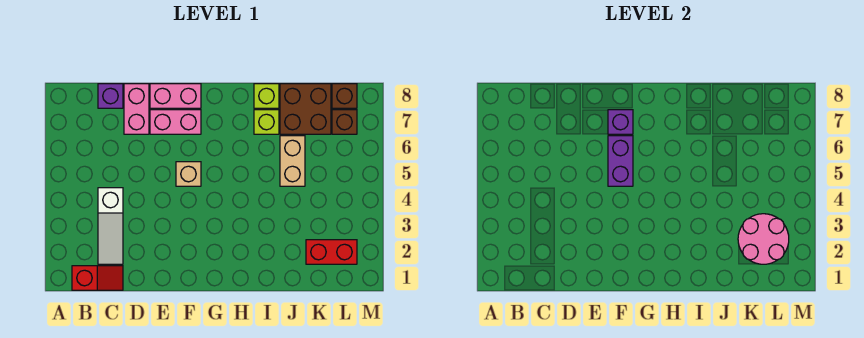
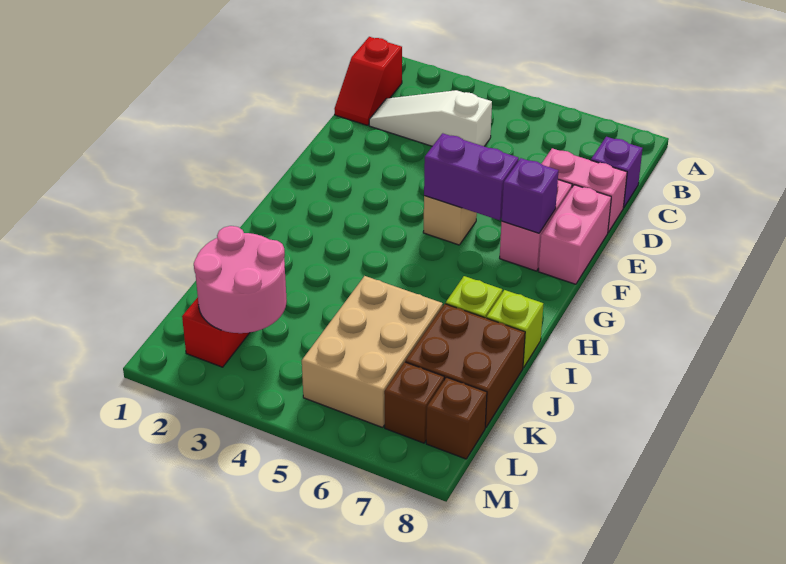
tan brick J5:J6 level 1 -> tan brick J5:L6 level 1

